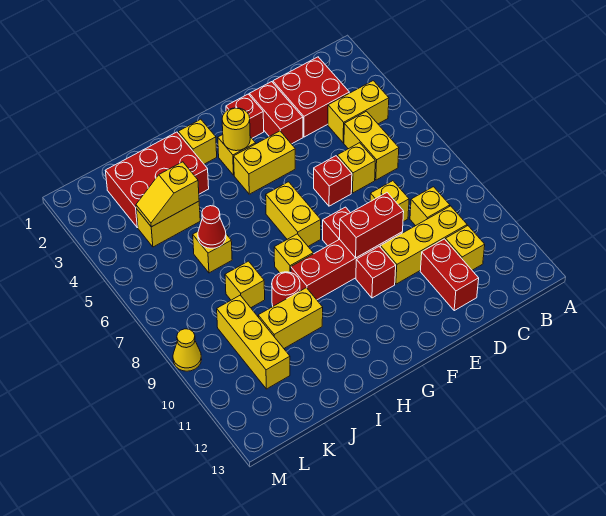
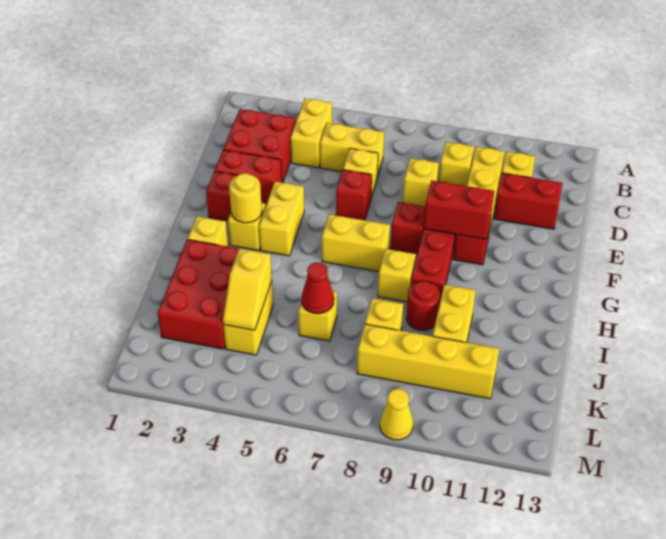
red brick E9:F9 level 2 -> red brick F9:F10 level 2
yellow brick K9:K11 level 1 -> yellow brick K8:K11 level 1

